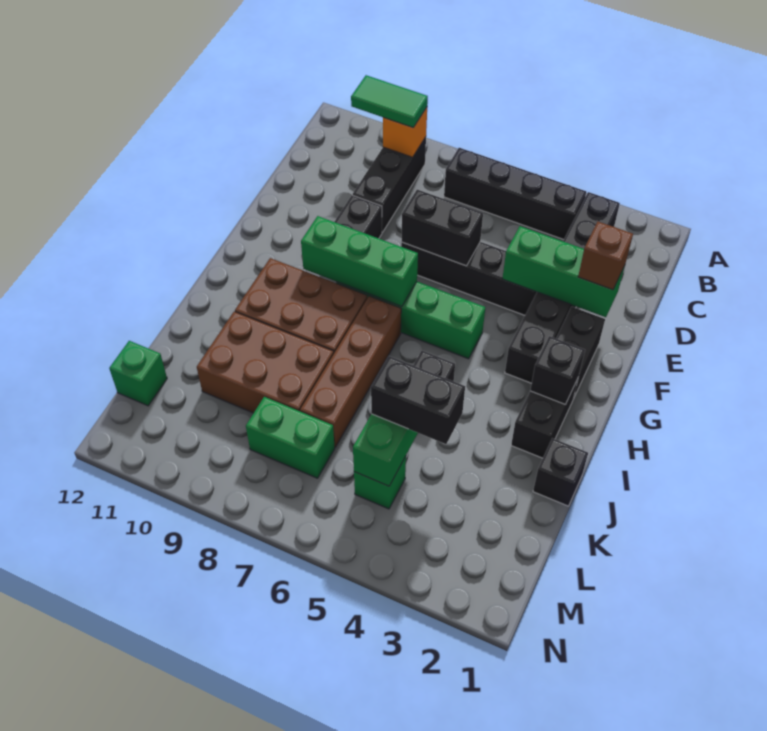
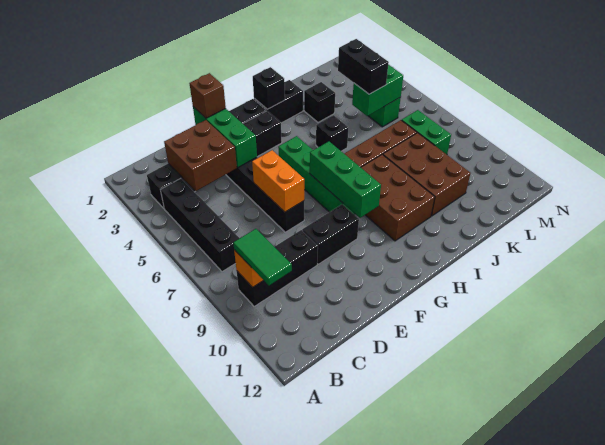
none -> brown brick C3:D4 level 2
black brick E6:E7 level 2 -> orange brick E6:E7 level 2
black brick J1 level 1 -> black brick J3 level 1
green brick L12 level 1 -> none

